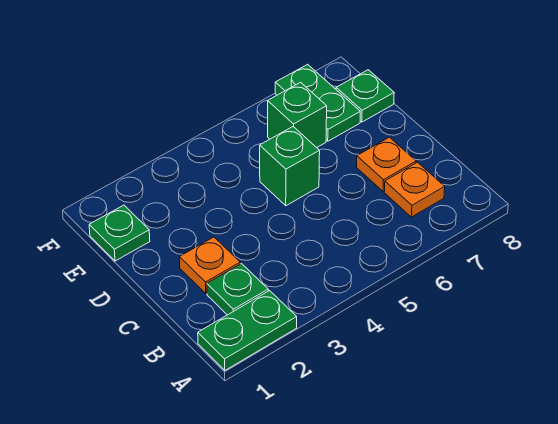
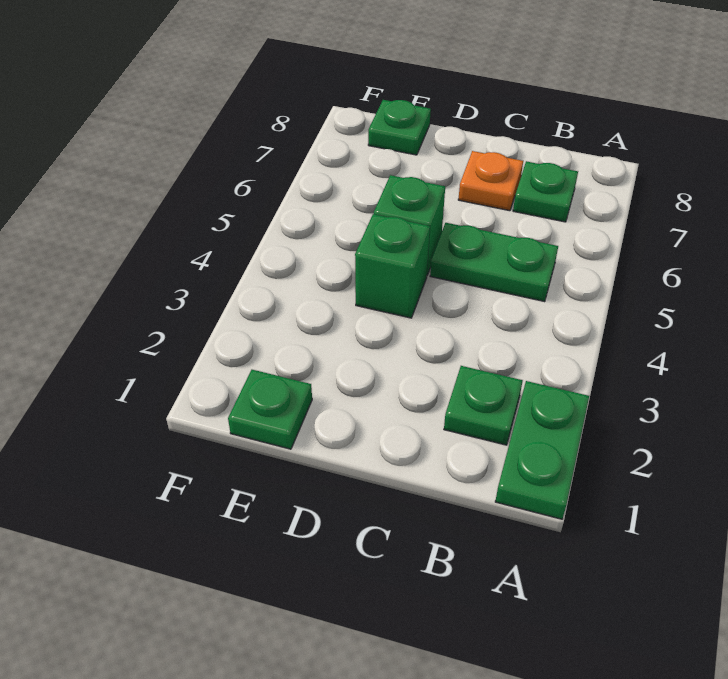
orange plate B7 level 1 -> green plate B7 level 1
orange plate C2 level 1 -> none
green brick E6 level 1 -> green brick D4 level 1
green plate E7:F7 level 1 -> green plate B5:C5 level 1

